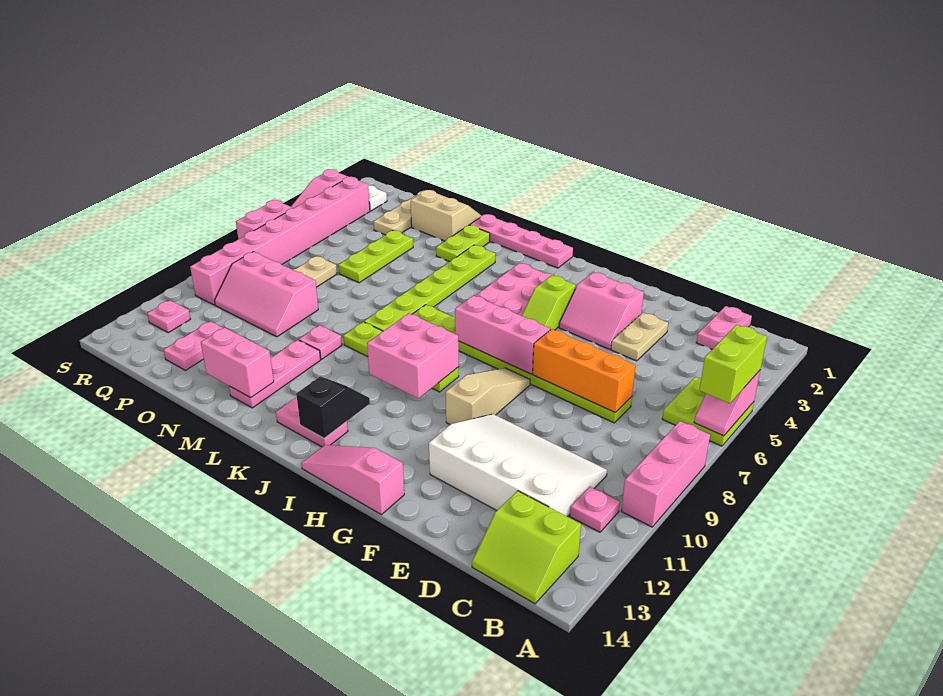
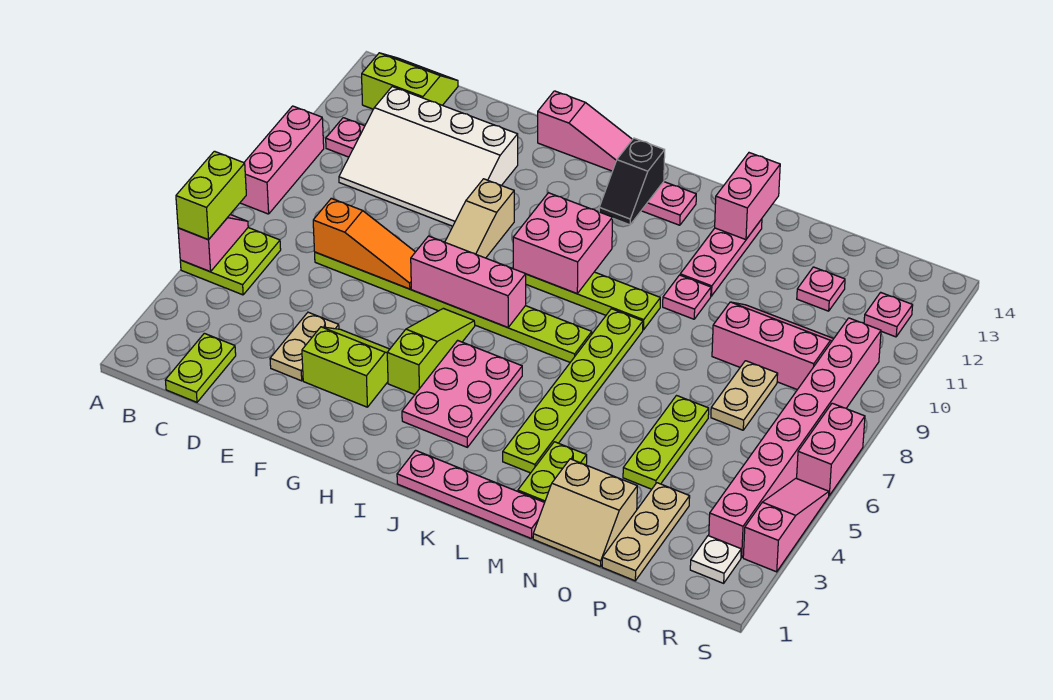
pink plate C1:C2 level 1 -> lime plate C1:C2 level 1
orange brick D7:F7 level 2 -> orange slope D7:F7 level 2 top D
pink slope F3:G4 level 1 top 3 -> lime slope F3:G4 level 1 top 3
lime slope H4:H5 level 1 top 4 -> lime slope H4:H6 level 1 top 4
pink brick M13:N13 level 2 -> pink brick M13:M14 level 2
pink plate P12:P13 level 1 -> pink plate P12 level 1

